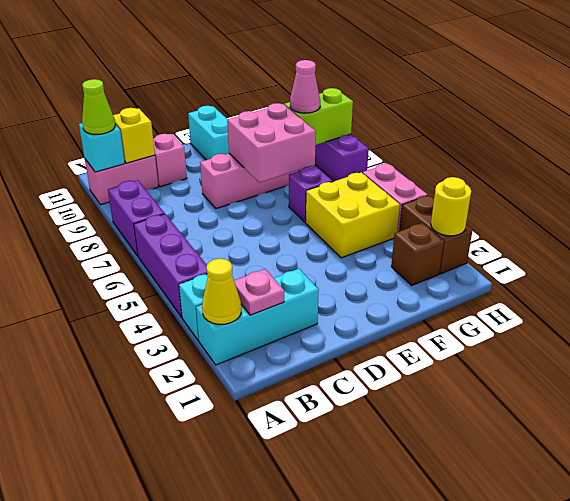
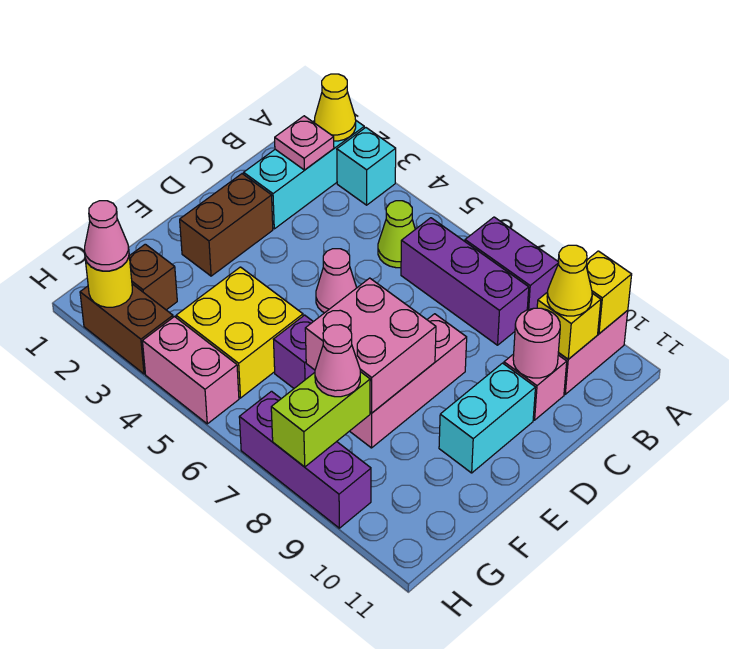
purple brick A4:A6 level 1 -> purple brick B6:B8 level 1
cyan brick A10 level 2 -> yellow brick A10 level 2
lime cone A10 level 3 -> lime cone B5 level 1
none -> yellow cone B10 level 3
none -> pink round brick C10 level 2
none -> brown brick D2:E2 level 1
none -> pink cone D5 level 1
cyan brick E10:E11 level 1 -> cyan brick D10:E10 level 1
none -> pink cone H2 level 3

